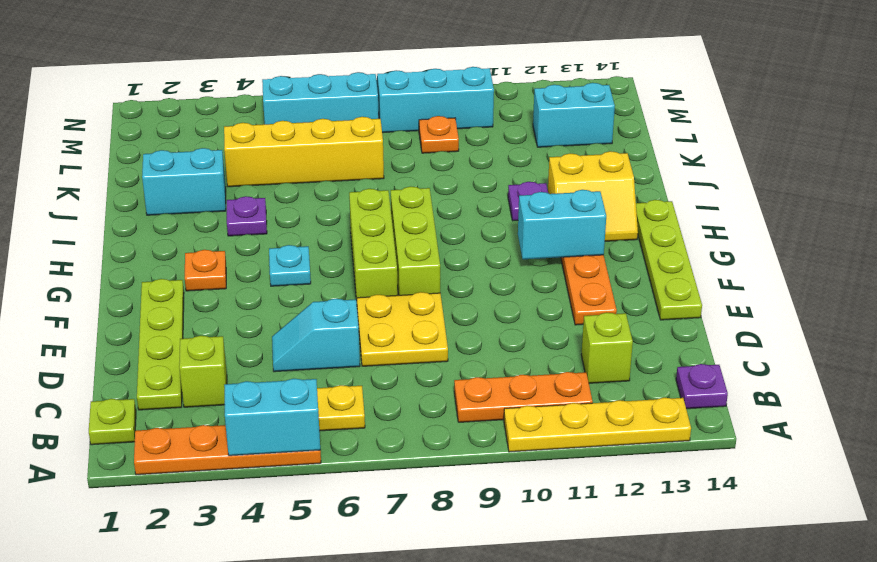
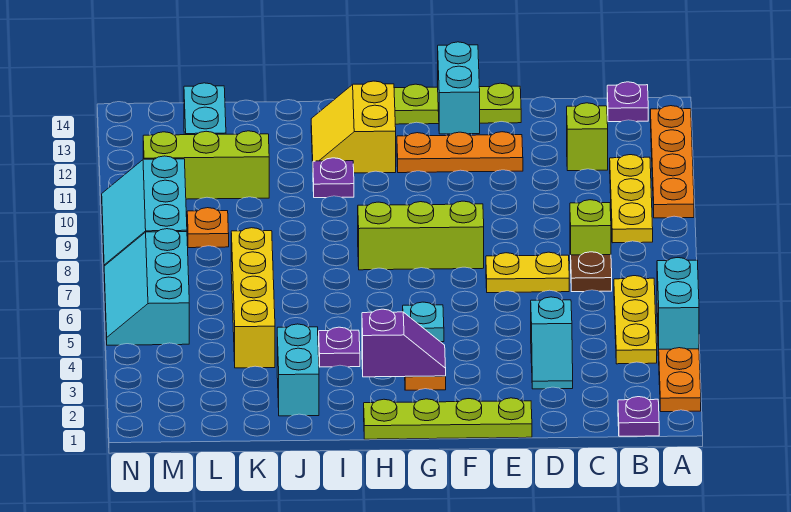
yellow plate A10:A13 level 1 -> orange plate A10:A13 level 1
lime plate B1 level 1 -> purple plate B1 level 1
orange plate B9:B11 level 1 -> yellow plate B9:B11 level 1
lime plate C2:F2 level 1 -> lime plate E1:H1 level 1
lime brick C3 level 1 -> lime brick C8 level 1
none -> brown plate C7 level 1
cyan slope D5:D6 level 1 top 6 -> cyan slope D3:D4 level 1 top 4
yellow plate D7:E8 level 1 -> yellow plate D7:E7 level 1
lime brick F7:H7 level 1 -> lime brick K11:M11 level 1
none -> purple slope G3:H3 level 2 top H
cyan brick G11:G12 level 2 -> cyan brick F13:F14 level 2
yellow slope H12:I13 level 1 top I -> yellow slope H12:I13 level 1 top H

